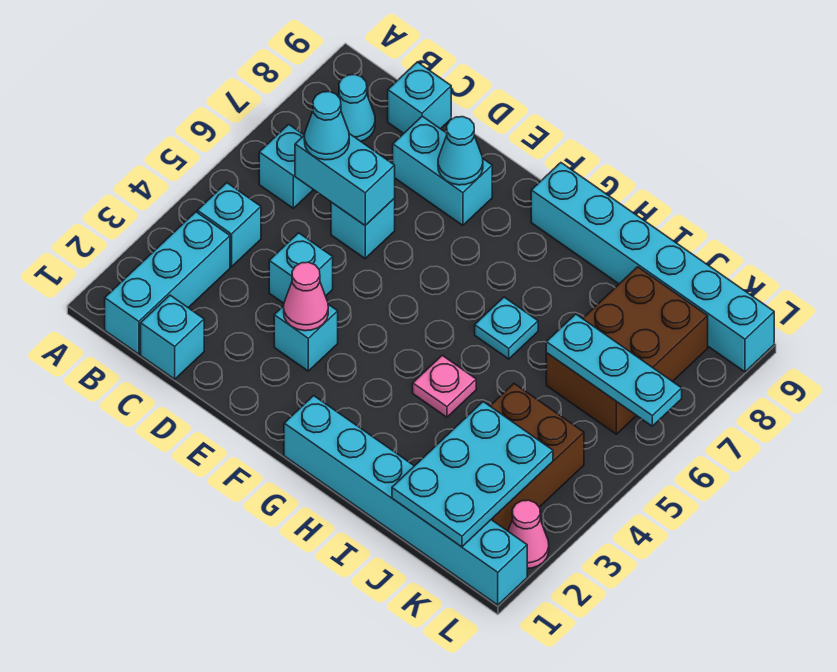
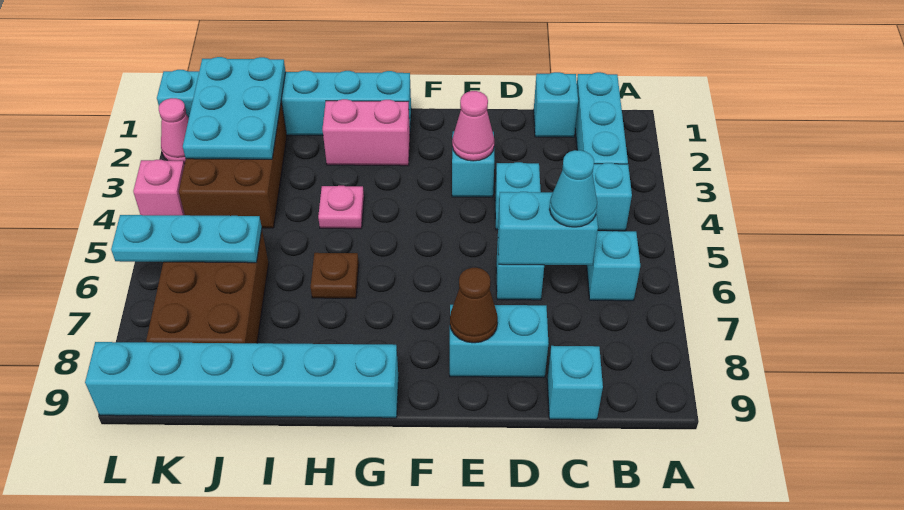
cyan cone B8 level 1 -> none
cyan cone E8 level 2 -> brown cone E8 level 2
none -> pink brick G2:H2 level 1
cyan plate H6 level 1 -> brown plate H6 level 1
none -> pink brick L4 level 1

